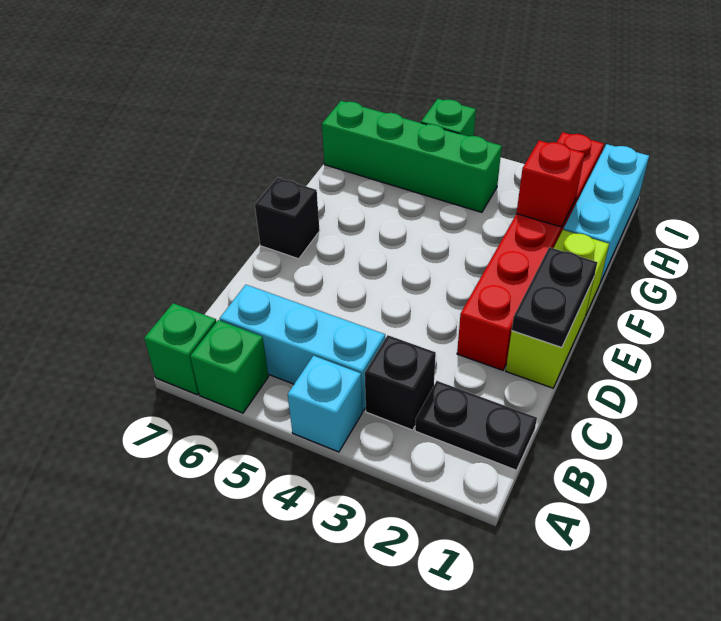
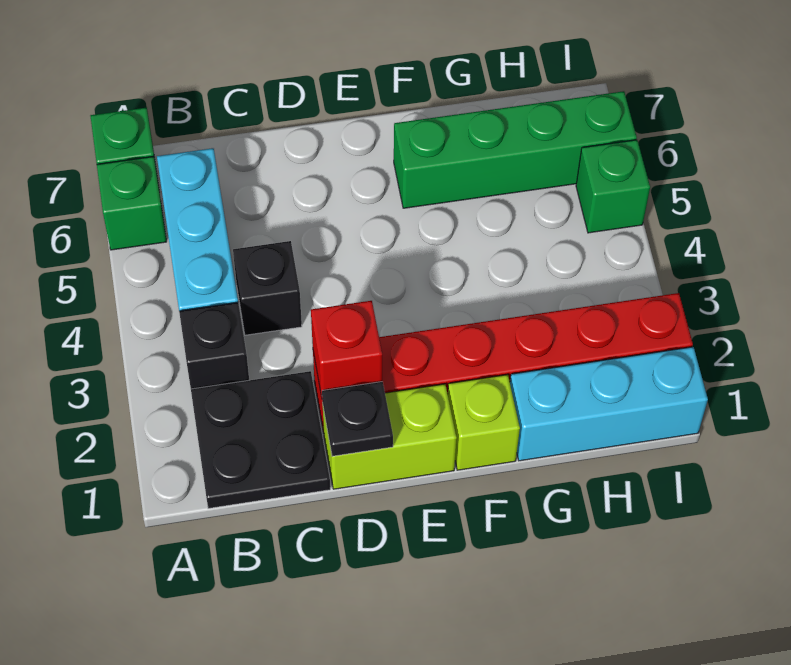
cyan brick A4 level 1 -> none
black plate B1:B2 level 1 -> black plate B1:C2 level 1
black plate D1:E1 level 2 -> black plate D1 level 2
black brick E7 level 1 -> black brick C4 level 1
red brick G2 level 2 -> red brick D2 level 2
green brick H4:H7 level 1 -> green brick F6:I6 level 1

